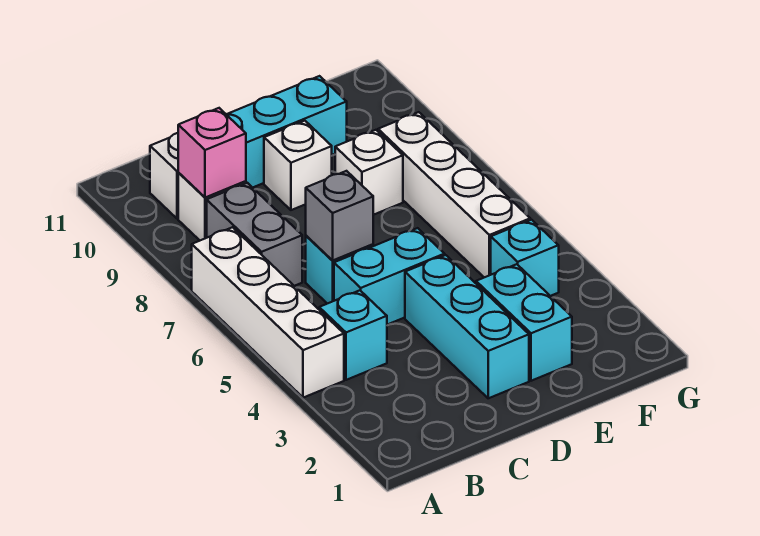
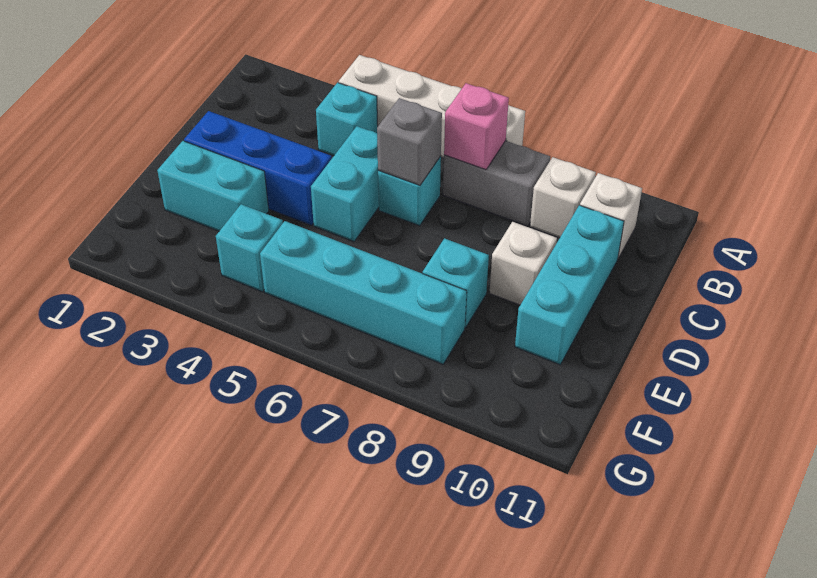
pink brick B9 level 2 -> pink brick B7 level 2
cyan brick D2:D4 level 1 -> blue brick D2:D4 level 1
white brick E8 level 1 -> cyan brick E8 level 1
white brick F5:F8 level 1 -> cyan brick F5:F8 level 1

